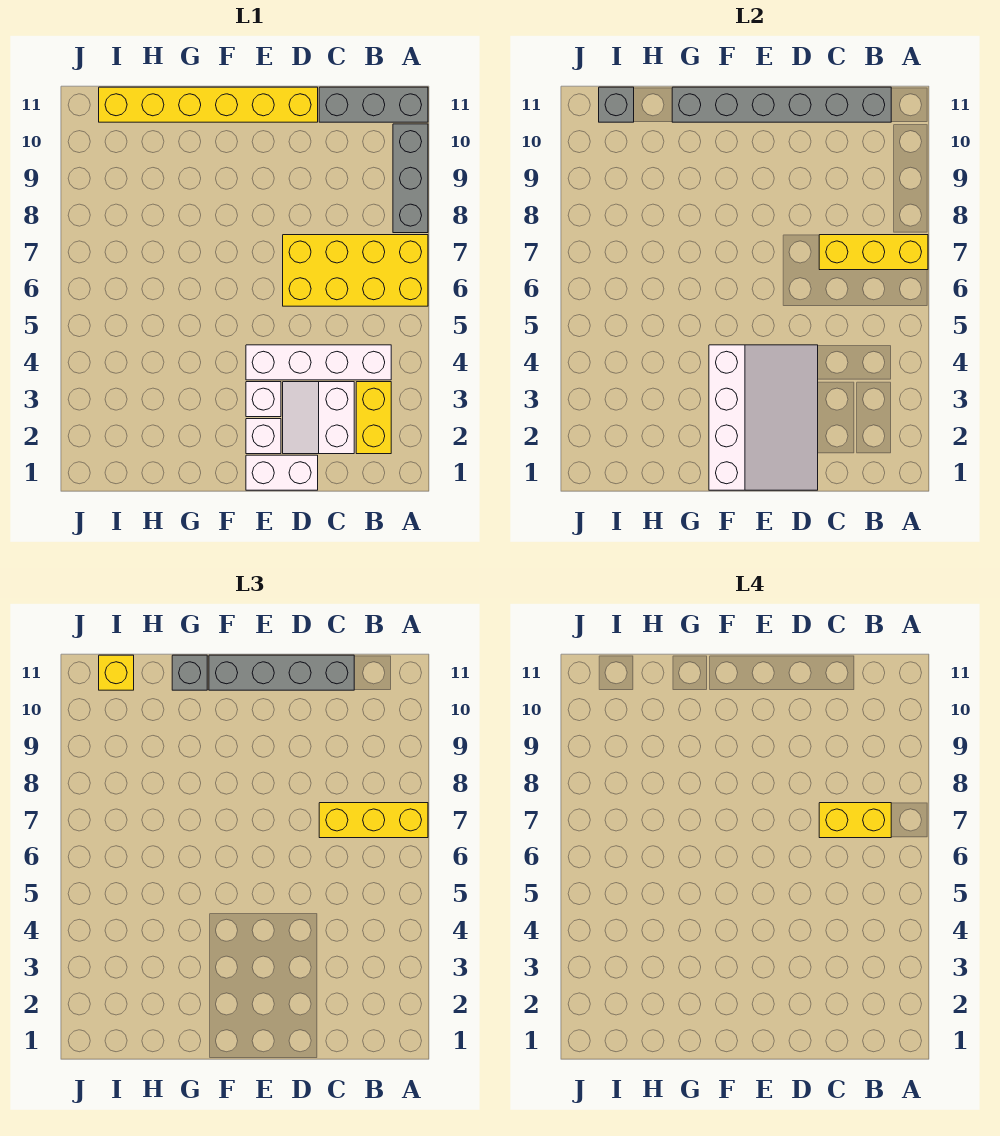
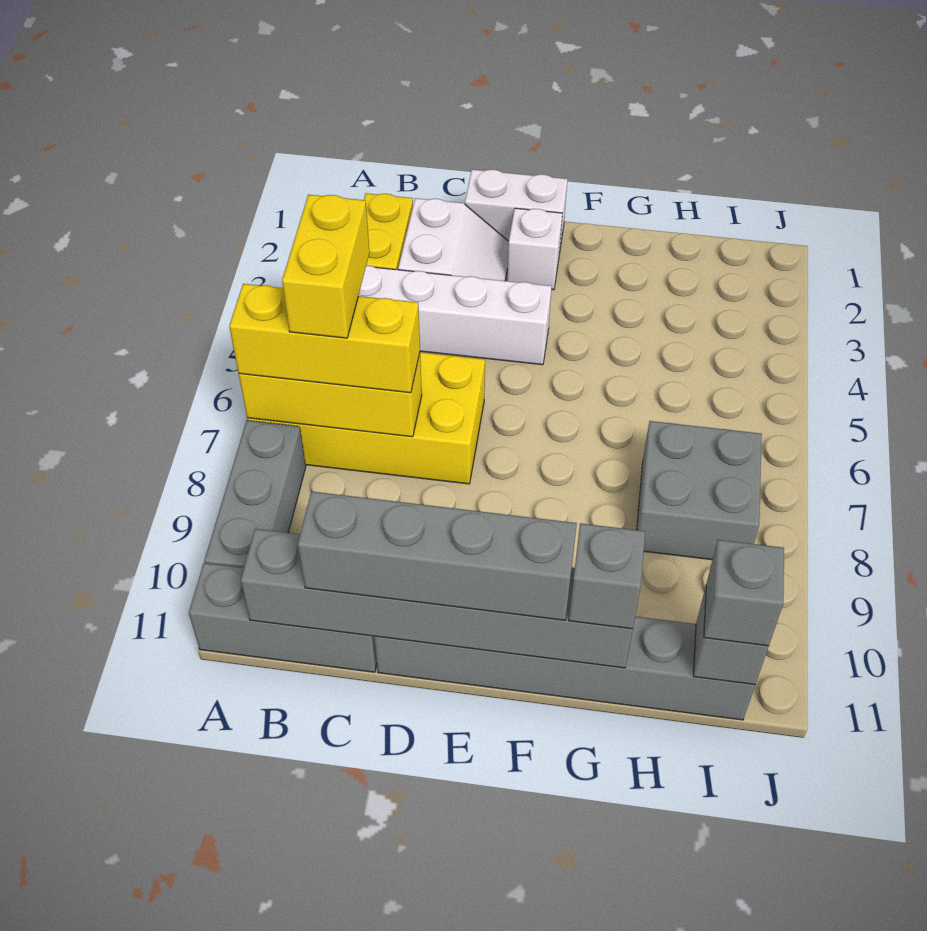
yellow brick B7:C7 level 4 -> yellow brick B6:B7 level 4
white slope D1:F4 level 2 top F -> none
yellow brick D11:I11 level 1 -> grey brick D11:I11 level 1
white brick E3 level 1 -> none
none -> grey brick H7:I8 level 1
yellow brick I11 level 3 -> grey brick I11 level 3

